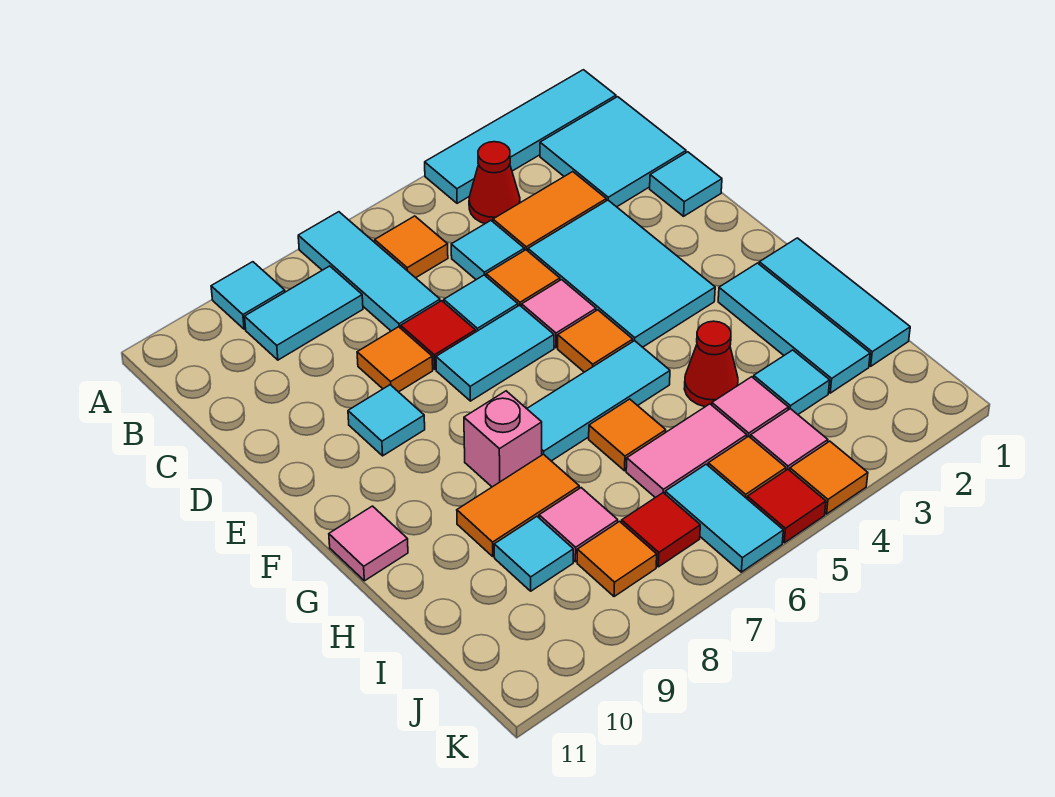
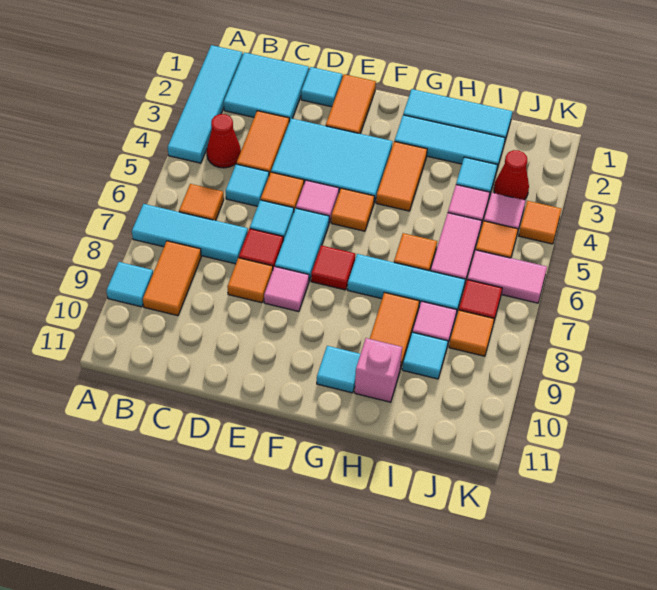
cyan tile B8:B9 level 1 -> orange tile B8:B9 level 1
none -> orange tile E1:E2 level 1
cyan tile E9 level 1 -> cyan tile G10 level 1
none -> orange tile G3:G4 level 1
cyan tile G5:G7 level 1 -> cyan tile G7:I7 level 1
pink brick G8 level 1 -> pink brick H10 level 1
pink tile G11 level 1 -> pink tile E8 level 1
red cone H4 level 1 -> red cone J3 level 1
cyan tile J6:K6 level 1 -> pink tile J6:K6 level 1
red tile K5 level 1 -> red tile F7 level 1

